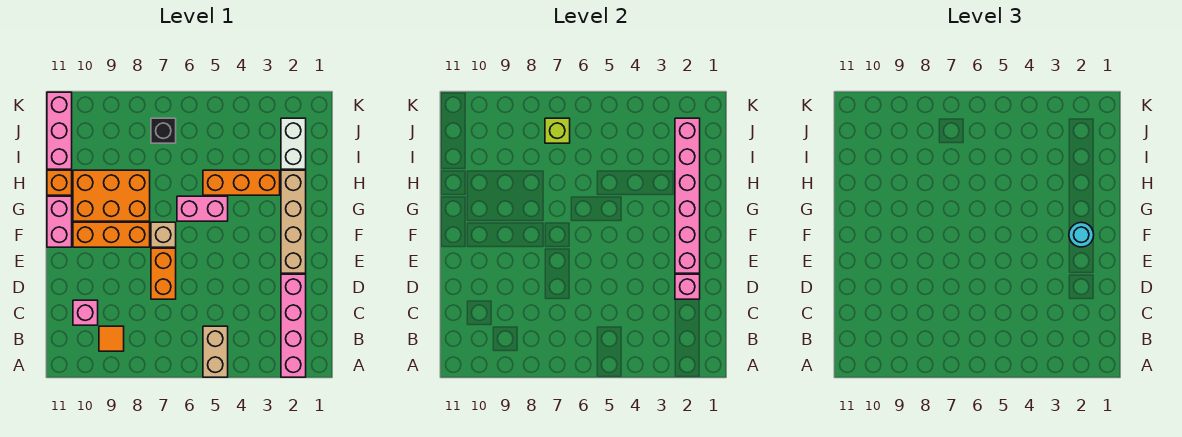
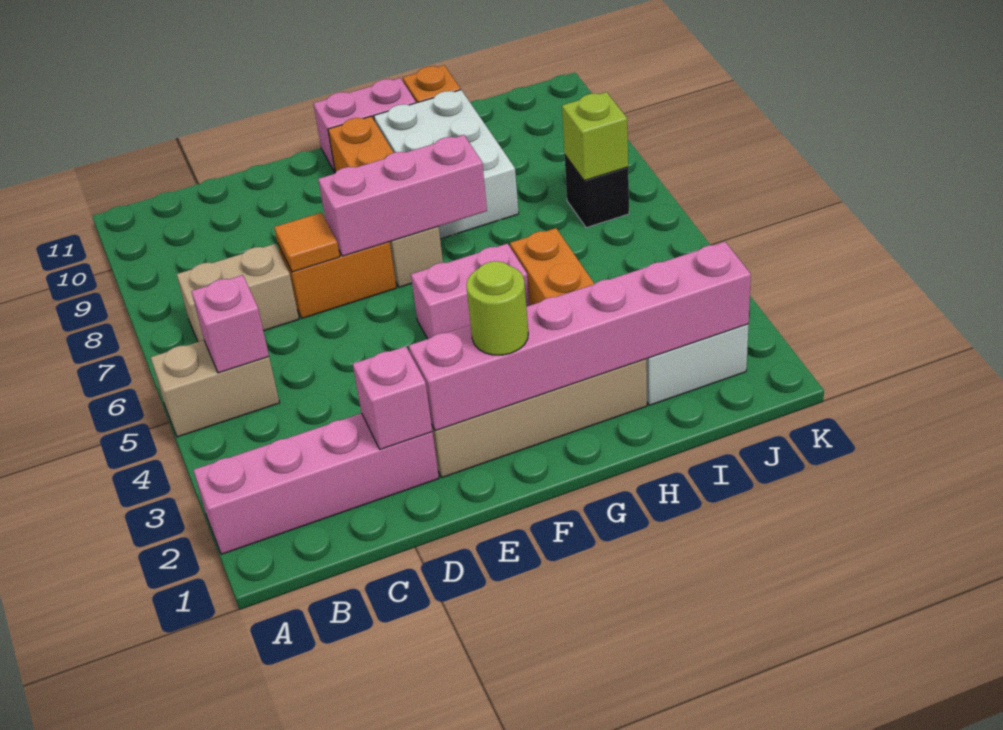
none -> tan brick B7:C7 level 1
orange tile B9 level 1 -> orange tile D7 level 2
pink brick C10 level 1 -> pink brick B5 level 2
cyan round brick F2 level 3 -> lime round brick F2 level 3
pink brick G5:G6 level 1 -> pink brick F5:G5 level 1
orange brick G8:H10 level 1 -> white brick G8:H10 level 1
pink brick I11:K11 level 1 -> pink brick E7:G7 level 2

